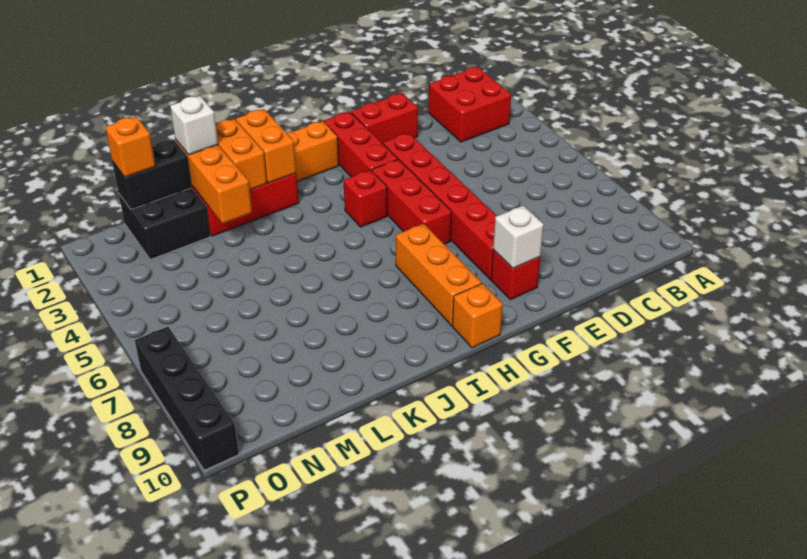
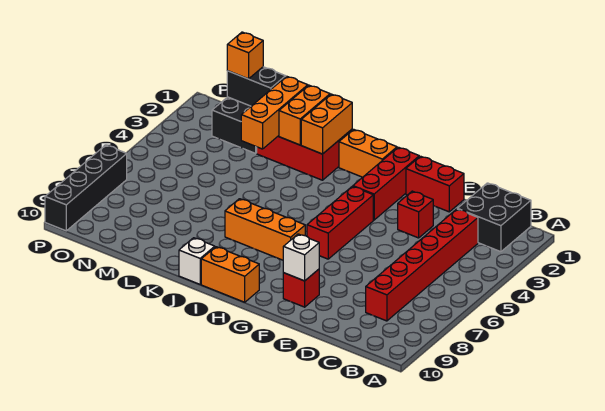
red brick B1:C2 level 1 -> black brick B1:C2 level 1
red brick F3:F8 level 1 -> red brick C3:C8 level 1
red brick H4 level 1 -> red brick E3 level 1
orange brick H7:H9 level 1 -> orange brick H7:J7 level 1
orange brick H10 level 1 -> orange brick H10:I10 level 1
white brick L1 level 3 -> white brick J10 level 1

